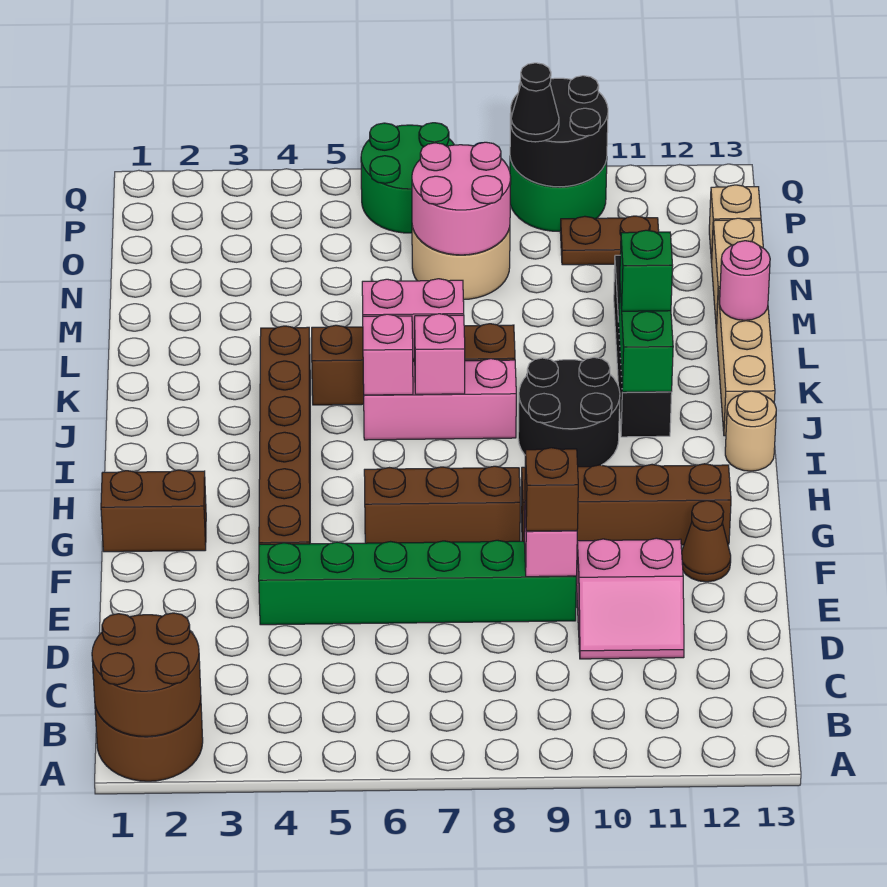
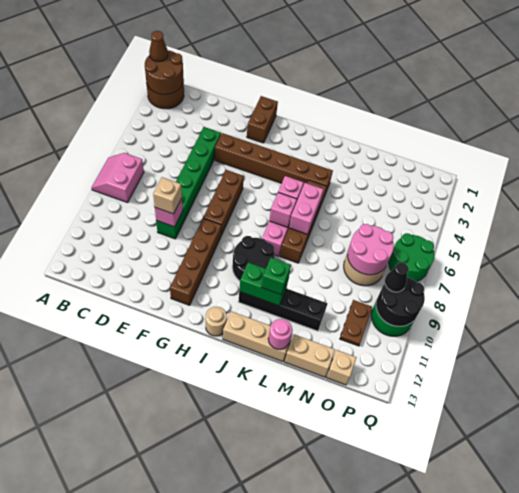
pink slope D10:E11 level 1 top E -> pink slope A7:B8 level 1 top B
brown brick E9 level 3 -> tan brick E9 level 3
brown cone F12 level 1 -> brown cone A1 level 3

